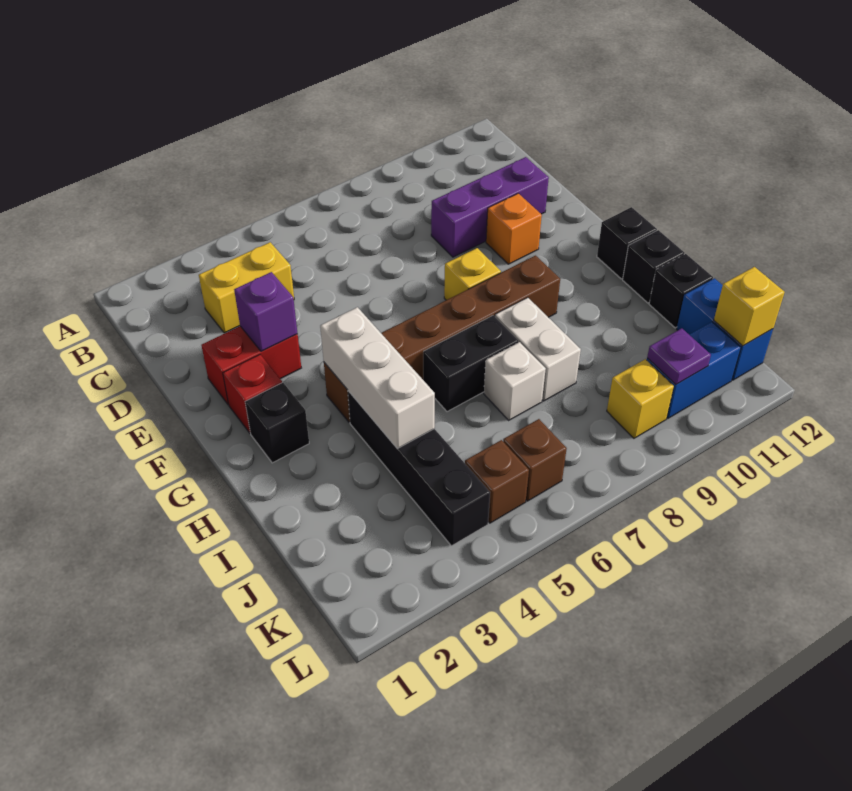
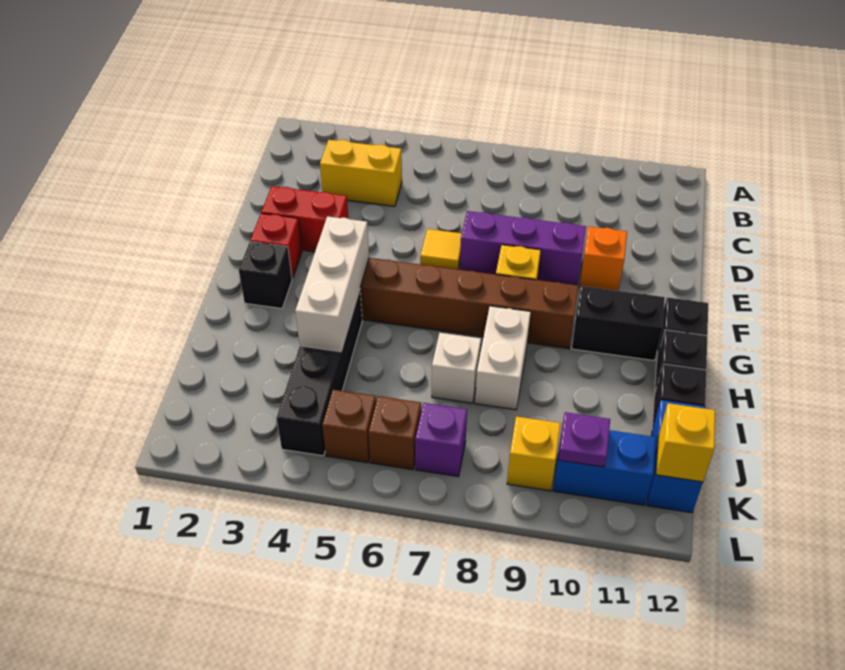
purple brick D9:D11 level 1 -> purple brick E7:E9 level 1
purple brick E3 level 2 -> purple brick K7 level 1
none -> yellow tile E6 level 1
black brick H6:H7 level 1 -> black brick G10:G11 level 1

